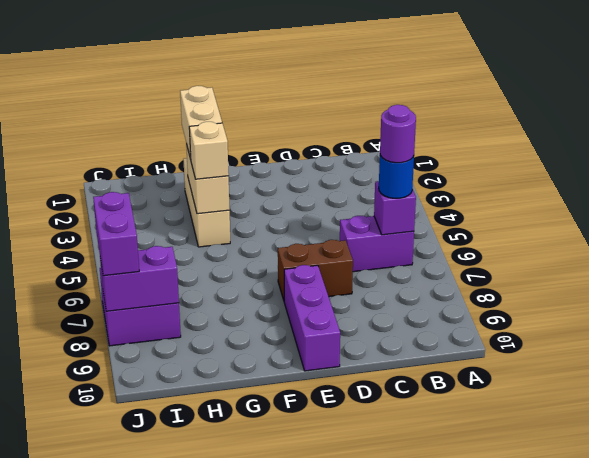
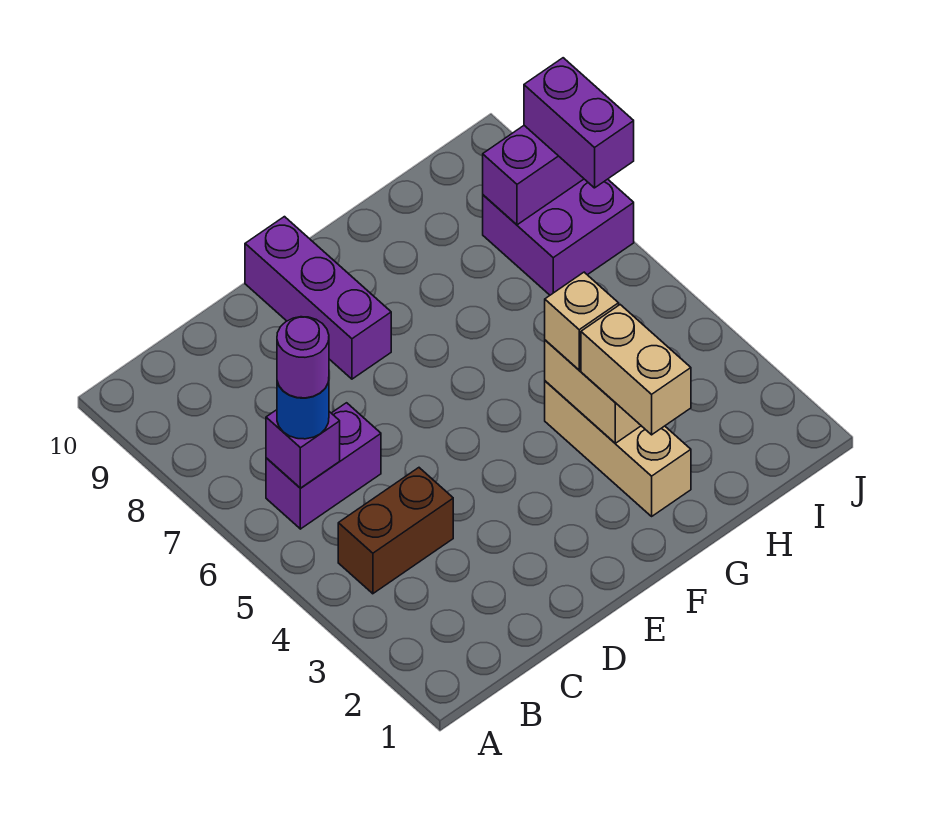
brown brick D7:E7 level 1 -> brown brick B4:C4 level 1

